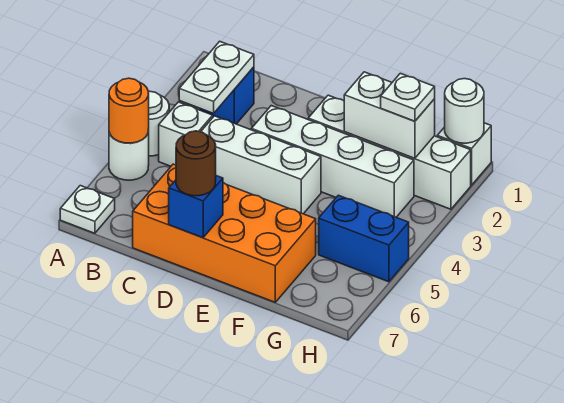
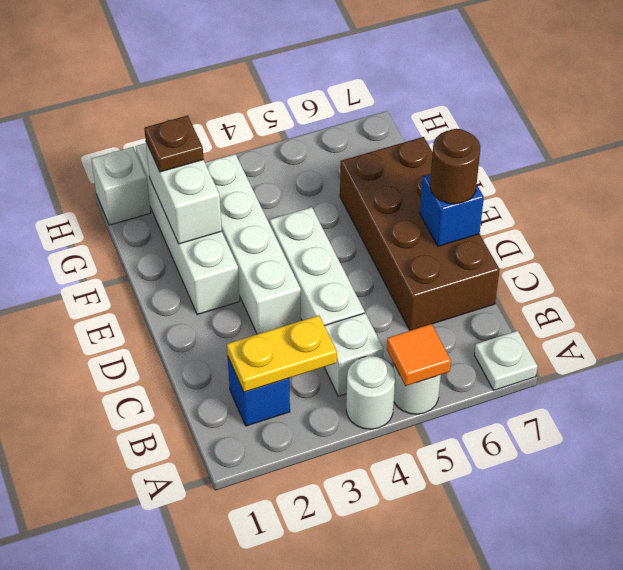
orange round brick A5 level 2 -> orange tile A5 level 2
white plate B2:B3 level 2 -> yellow plate B2:B3 level 2
orange brick C6:F7 level 1 -> brown brick C6:F7 level 1
white plate G2 level 3 -> brown plate G2 level 3
blue brick G5:H5 level 1 -> none
white round brick H1 level 2 -> none

